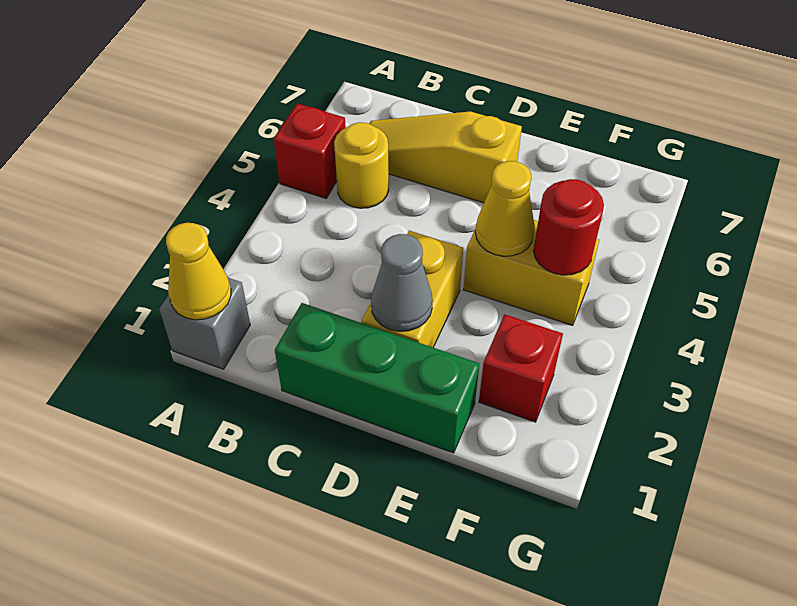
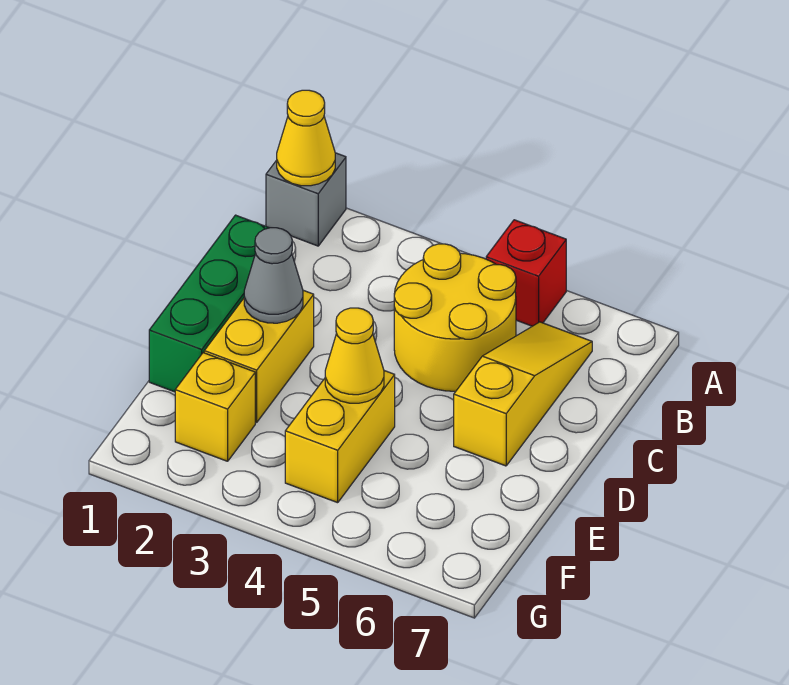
yellow round brick B5 level 1 -> yellow round brick B4:C5 level 1
yellow brick D2:D3 level 1 -> yellow brick D2:E2 level 1
red brick F2 level 1 -> yellow brick F2 level 1
red round brick F4 level 2 -> none

